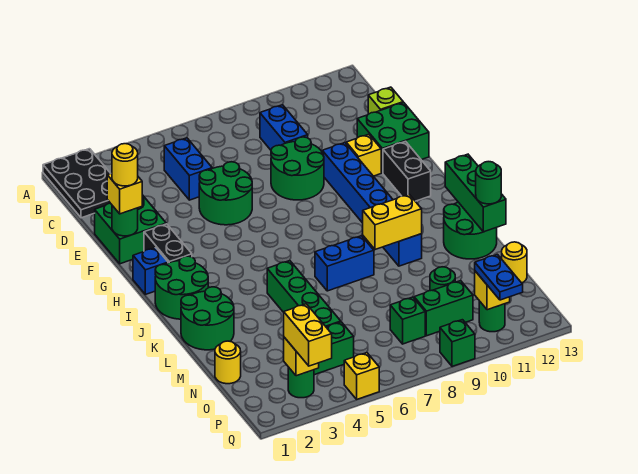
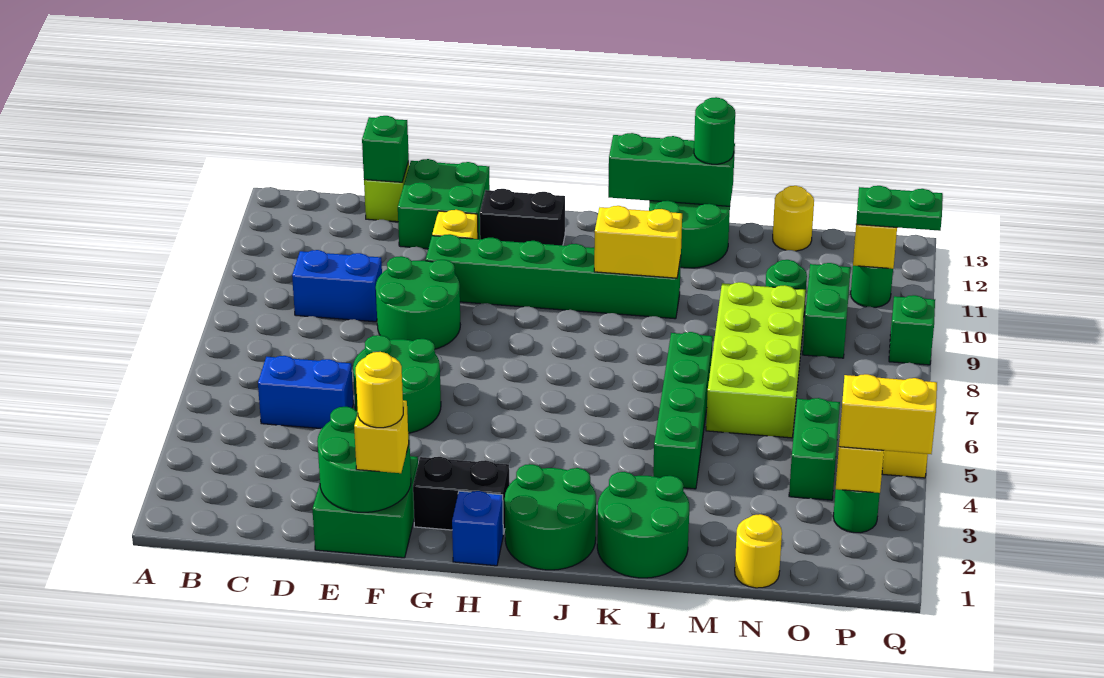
black plate A1:C2 level 1 -> none
green round brick F1 level 2 -> green round brick E1:F2 level 2
blue brick F10:K10 level 1 -> green brick F10:K10 level 1
green brick K5:N5 level 1 -> green brick L4:L7 level 1
blue brick K7:K8 level 1 -> none
yellow brick K9:K10 level 2 -> yellow brick J10:K10 level 2
none -> lime brick M6:N9 level 1
green brick O8 level 1 -> green brick D13 level 2
blue plate P11:Q11 level 3 -> green plate P11:Q11 level 3

